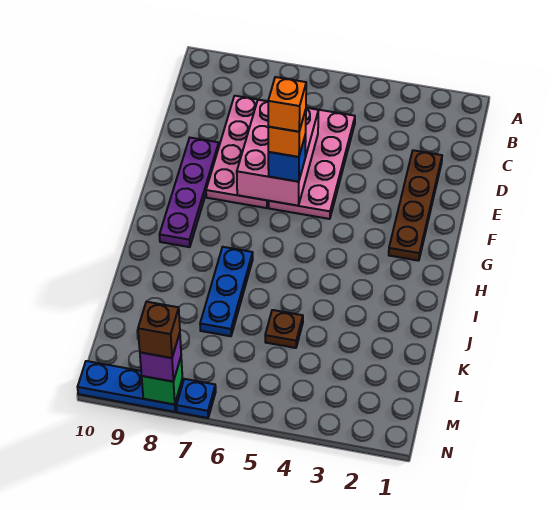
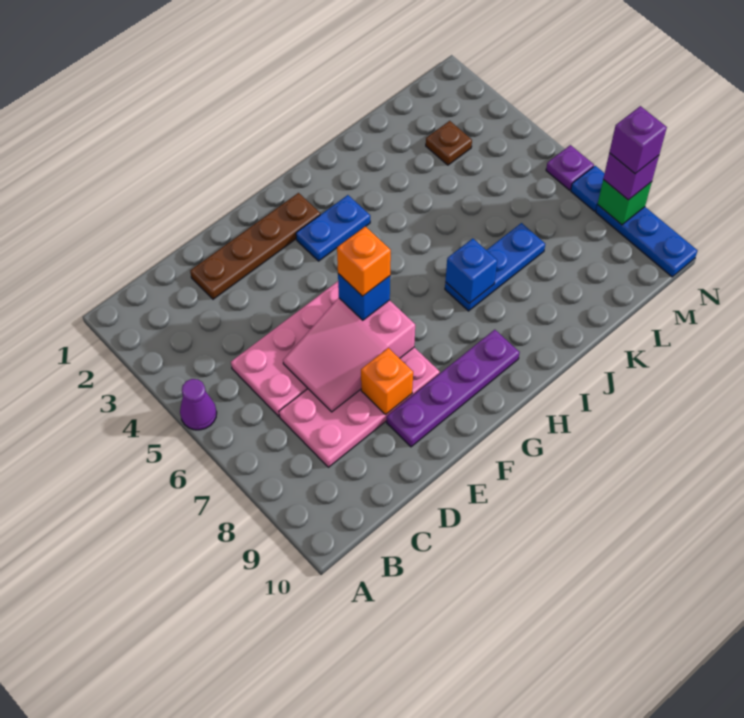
none -> purple cone A5 level 1
pink brick D6:F7 level 2 -> pink slope D6:F7 level 2 top F
orange brick F6 level 5 -> orange brick E8 level 2
none -> blue plate G3:H3 level 1
none -> blue brick I7 level 2
brown plate K5 level 1 -> brown plate L3 level 1
none -> purple plate N6 level 1
brown brick N8 level 4 -> purple brick N8 level 4

